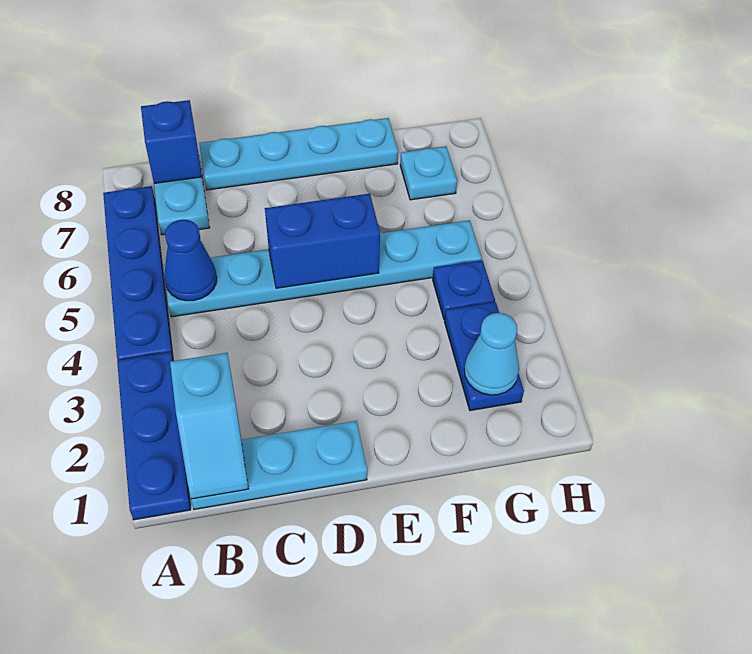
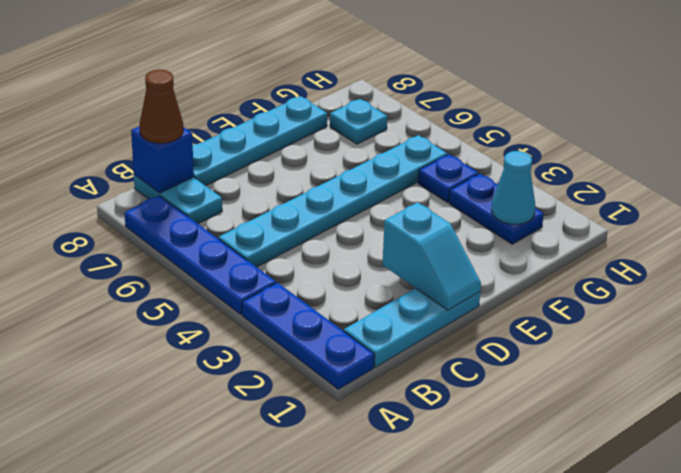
cyan slope B1:B2 level 2 top 2 -> cyan slope D1:D2 level 2 top 2
blue cone B5 level 2 -> none
none -> brown cone B8 level 3
blue brick D5:E5 level 2 -> none

